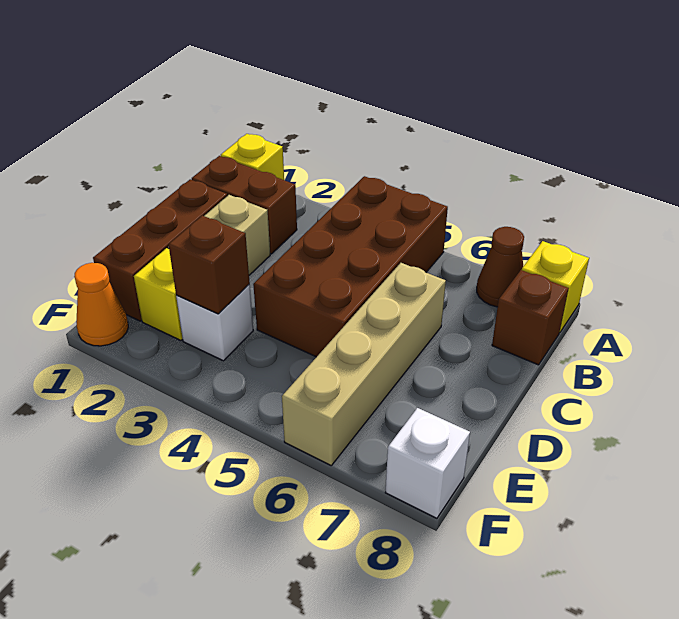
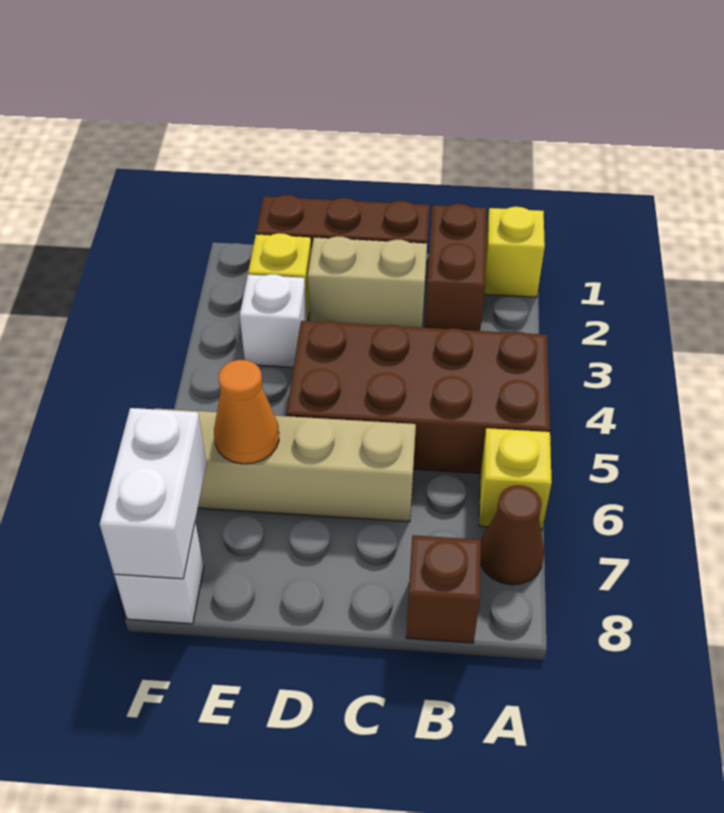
yellow brick A8 level 1 -> yellow brick A6 level 1
brown brick E3 level 2 -> none
orange cone F1 level 1 -> orange cone E6 level 2
none -> white brick F7:F8 level 2

